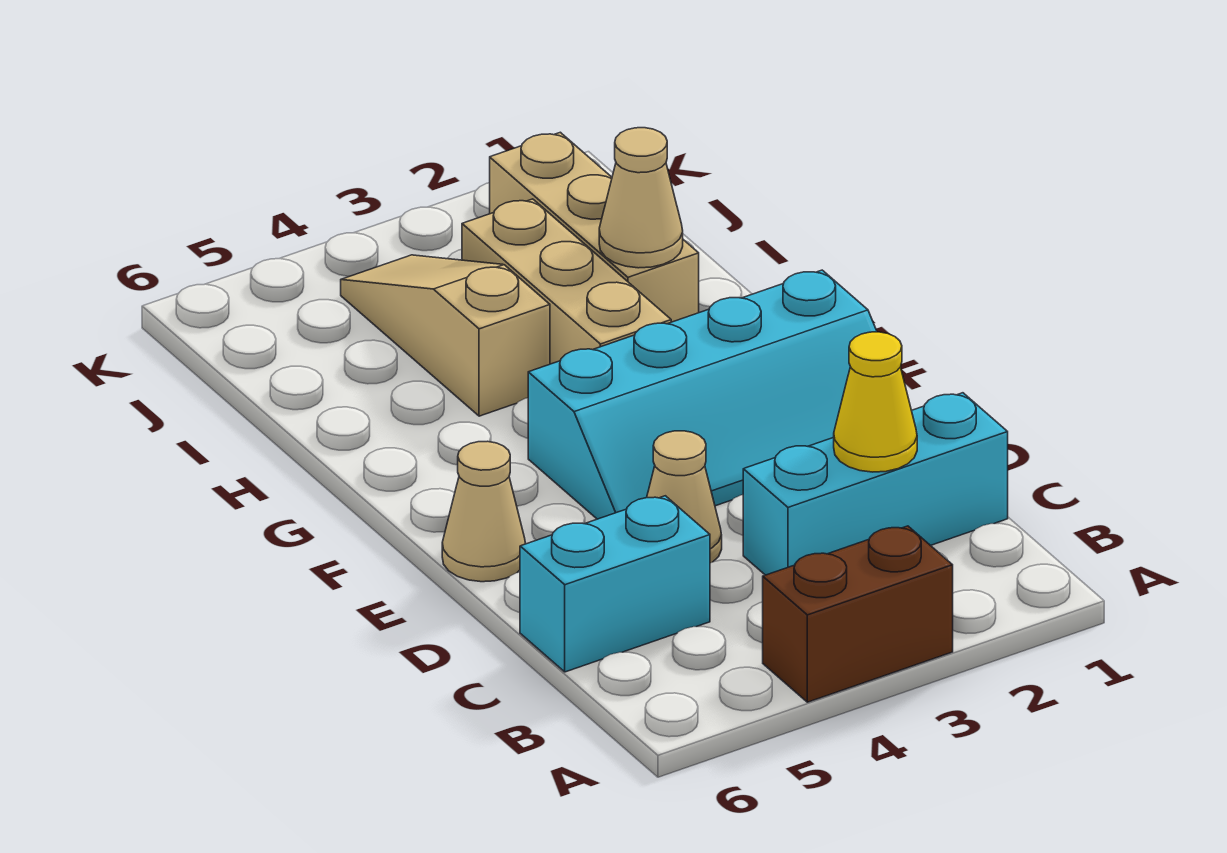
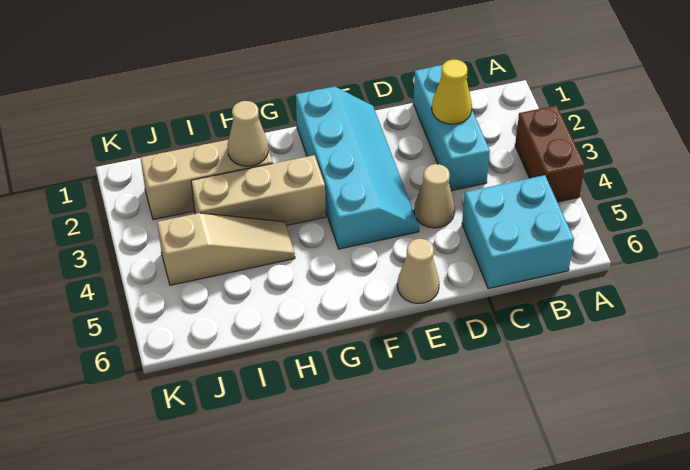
cyan brick C5:C6 level 1 -> cyan brick B5:C6 level 1
tan slope H4:J4 level 1 top H -> tan slope H4:J4 level 1 top J

